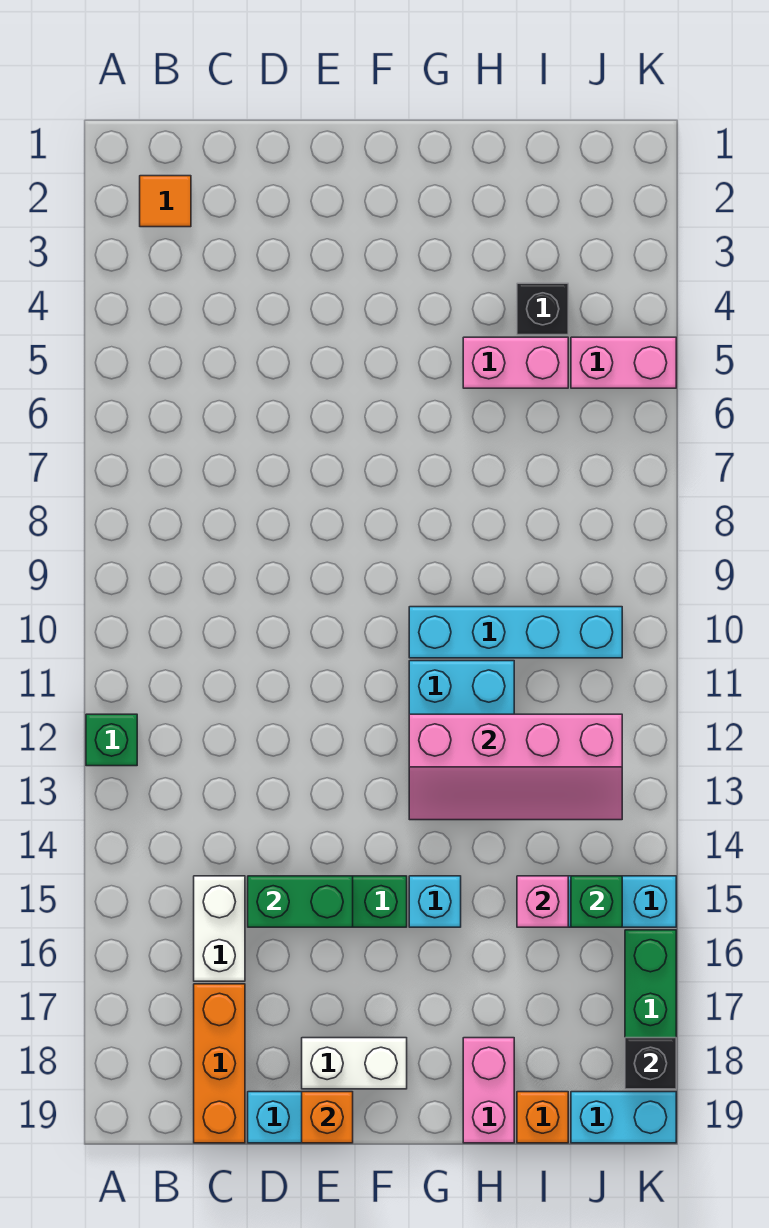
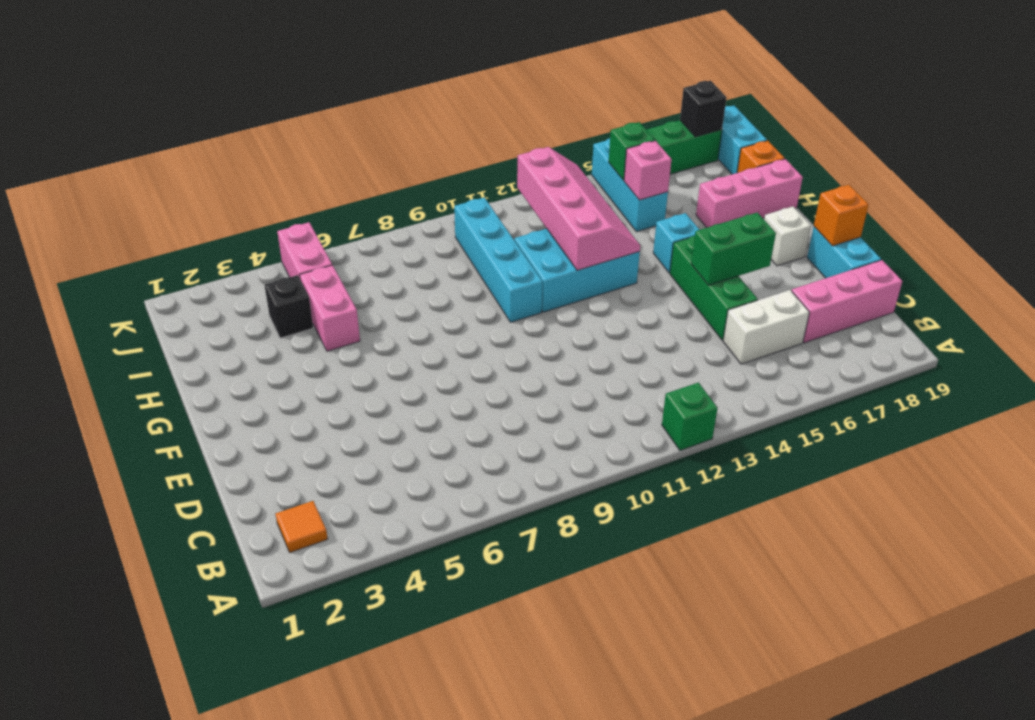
orange brick C17:C19 level 1 -> pink brick C17:C19 level 1
green brick D15:E15 level 2 -> green brick E15:E16 level 2
white brick E18:F18 level 1 -> white brick F18 level 1
pink brick H18:H19 level 1 -> pink brick H17:H19 level 1

